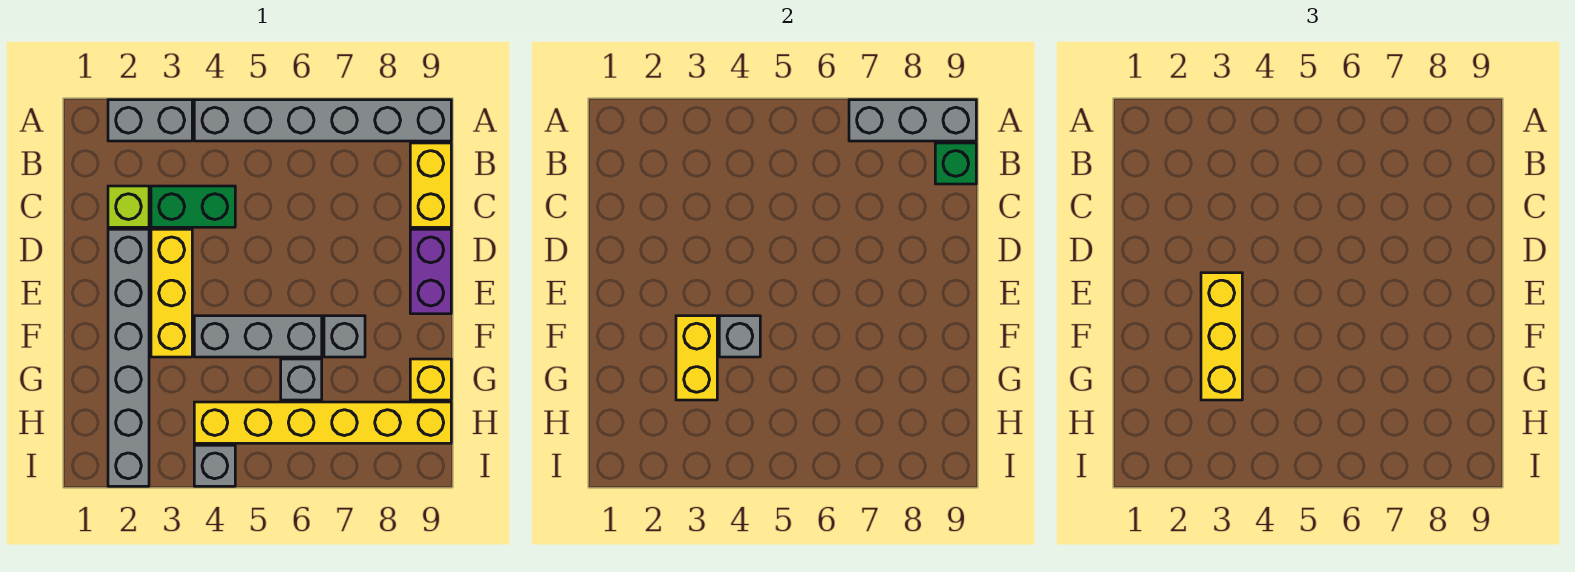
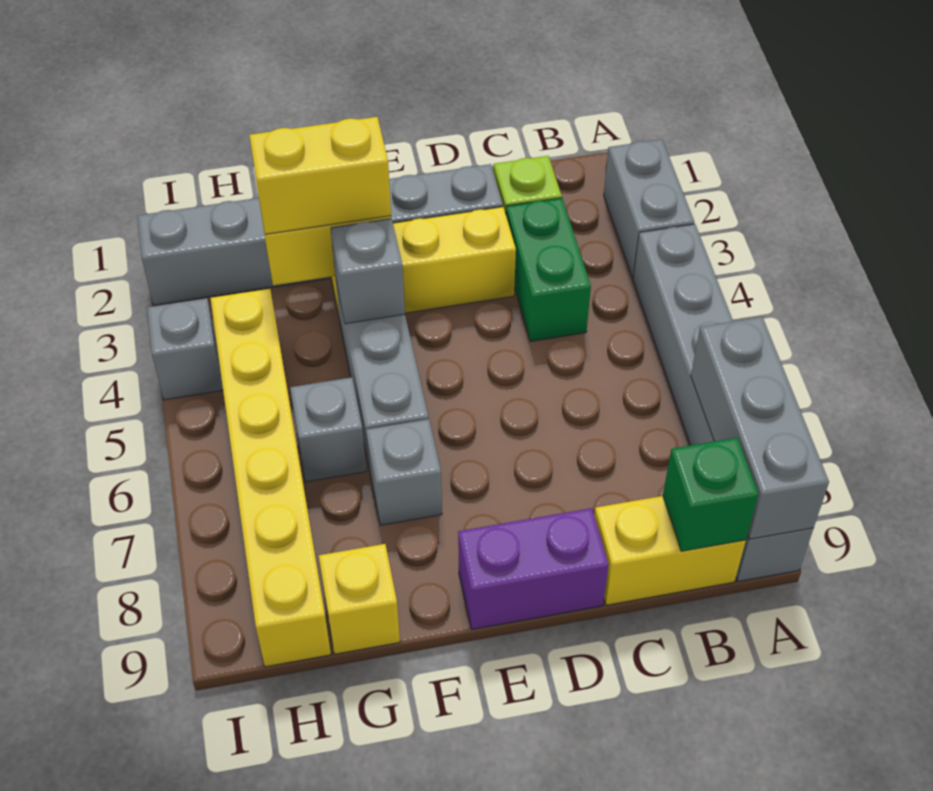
yellow brick E3:G3 level 3 -> yellow brick F3:G3 level 3

